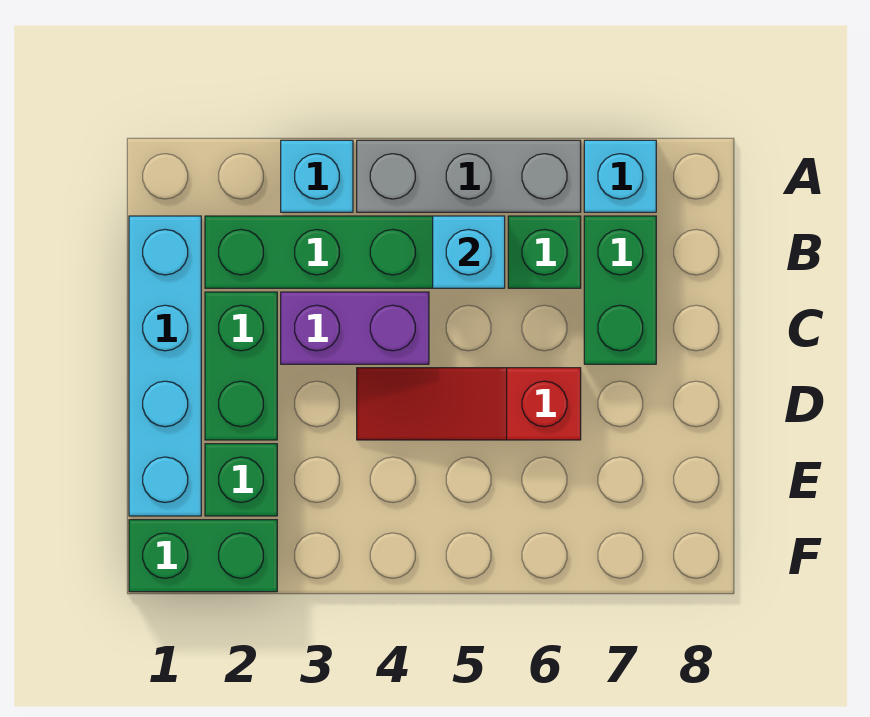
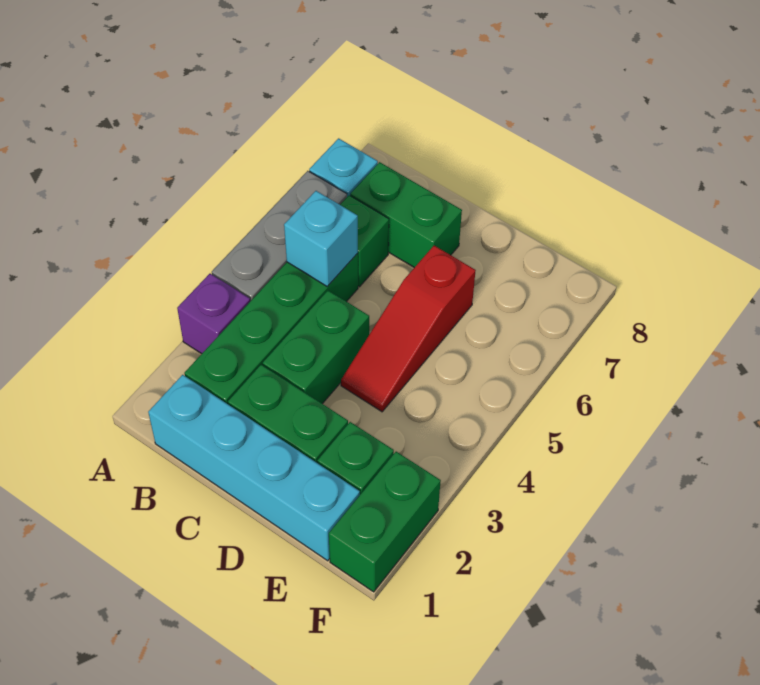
cyan brick A3 level 1 -> purple brick A3 level 1
purple brick C3:C4 level 1 -> green brick C3:C4 level 1

